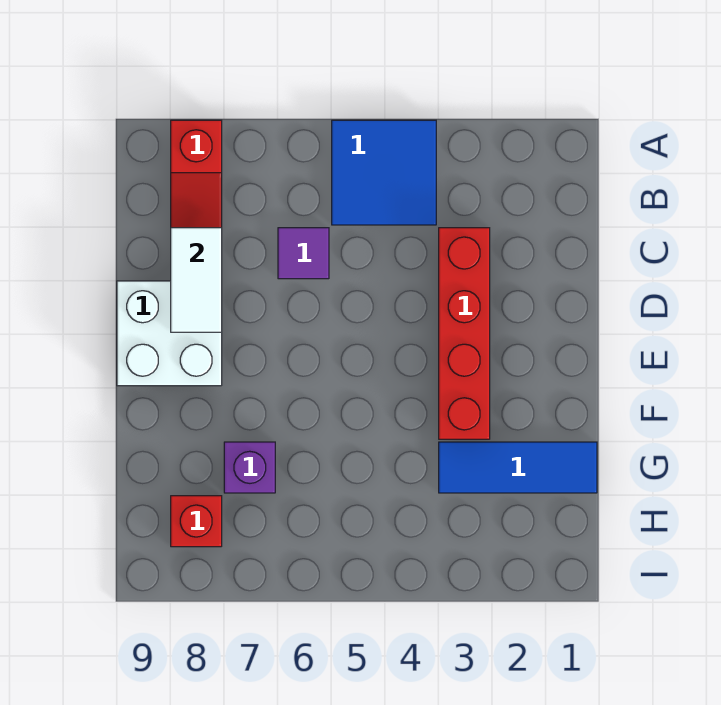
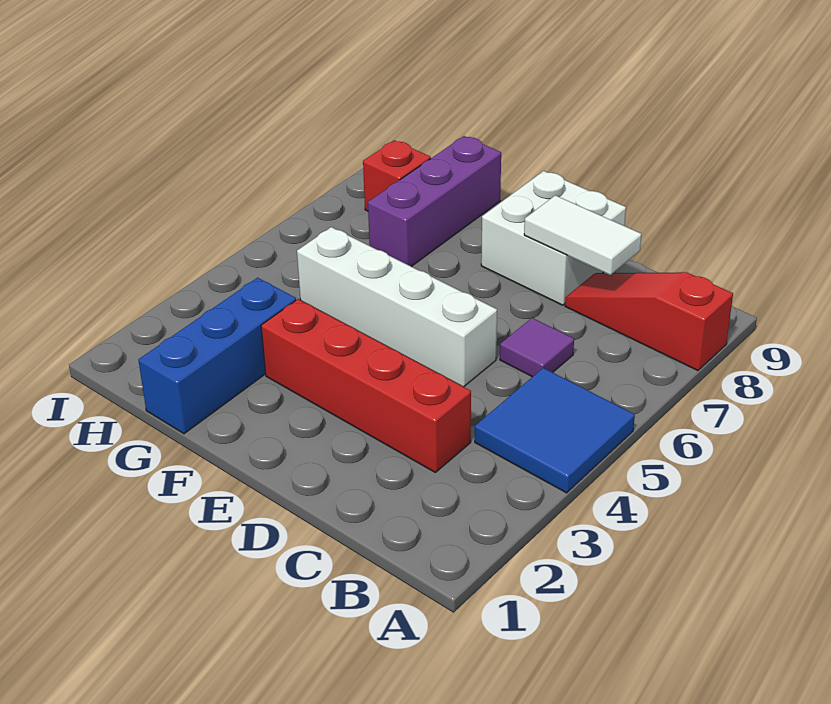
none -> white brick D5:G5 level 1
blue tile G1:G3 level 1 -> blue brick G1:G3 level 1
purple brick G7 level 1 -> purple brick G7:G9 level 1

